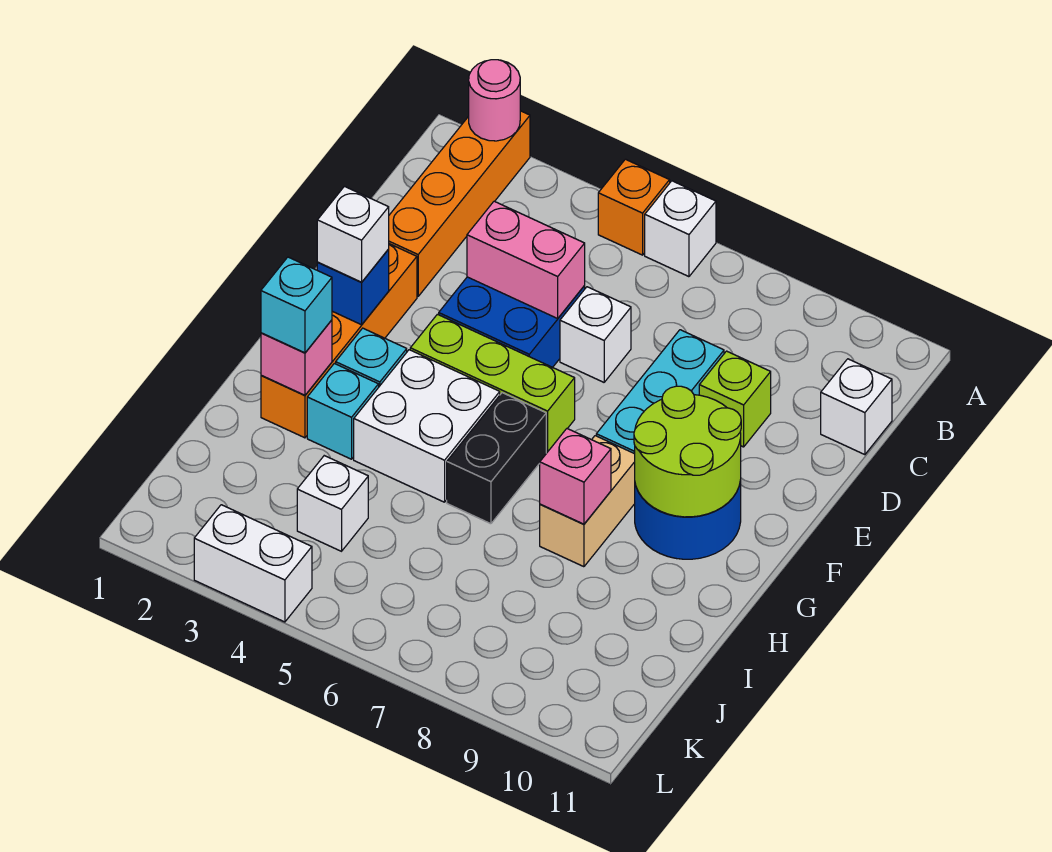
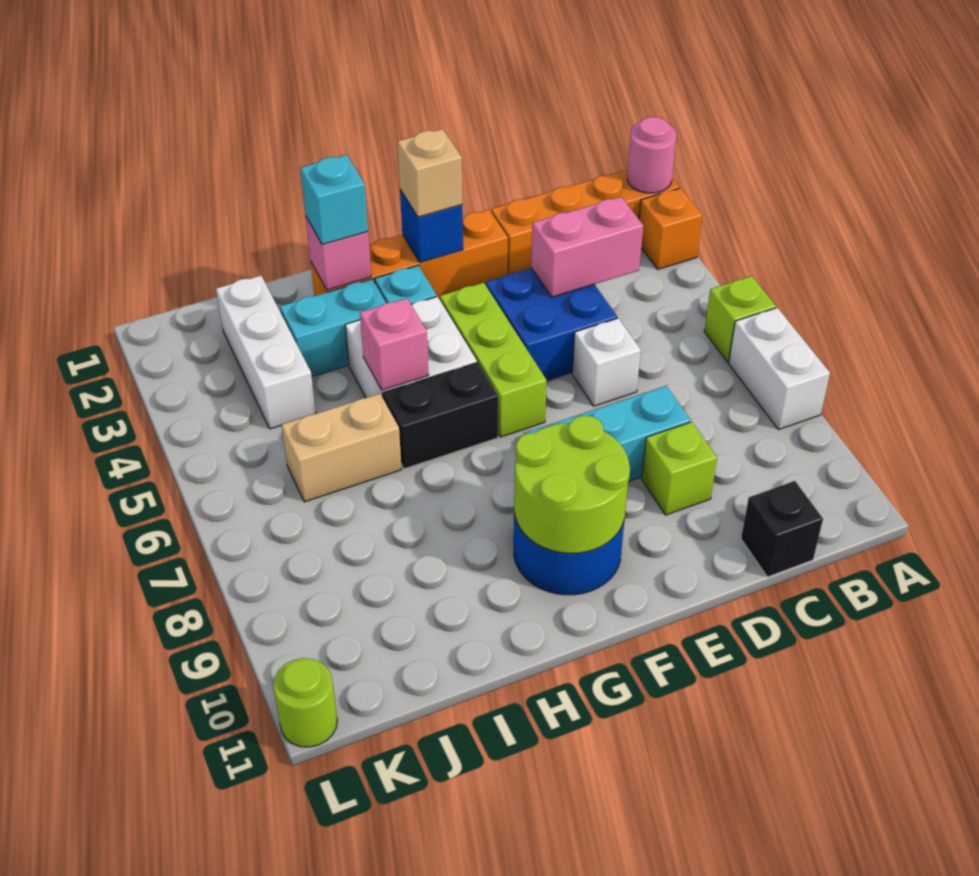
orange brick A5 level 1 -> orange brick A3 level 1
white brick A6 level 1 -> lime brick A6 level 1
white brick C11 level 1 -> black brick C11 level 1
pink brick D4:D5 level 2 -> pink brick C4:D4 level 2
white brick F2 level 3 -> tan brick F2 level 3
tan brick G8:H8 level 1 -> tan brick I6:J6 level 1
cyan brick H3 level 1 -> cyan brick H3:I3 level 1
pink brick H8 level 2 -> pink brick H5 level 2
white brick J4 level 1 -> white brick J2:J4 level 1
white brick L3:L4 level 1 -> white brick A7:A8 level 1
none -> lime round brick L11 level 1

